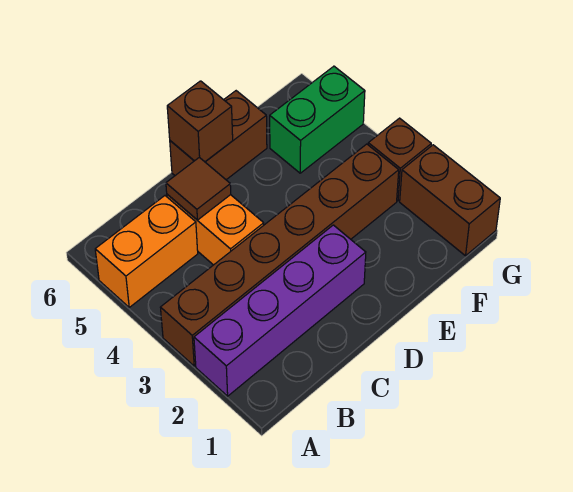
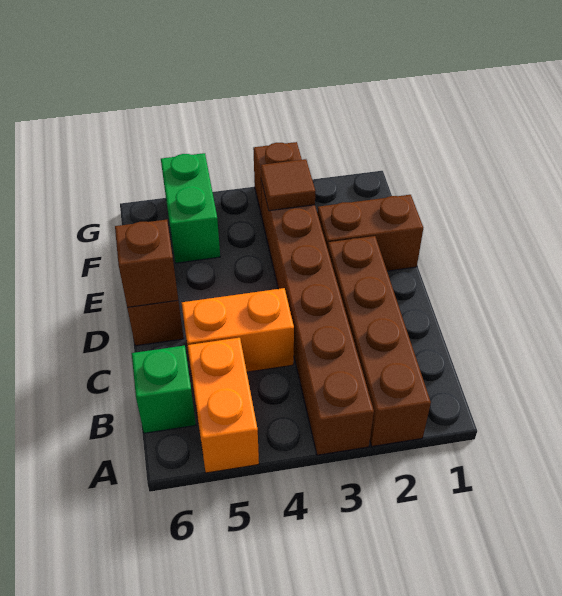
purple brick A2:D2 level 1 -> brown brick A2:D2 level 1
none -> green brick B6 level 1
brown tile C5 level 2 -> brown tile F3 level 2
brown brick G1:G2 level 1 -> brown brick E1:E2 level 1

